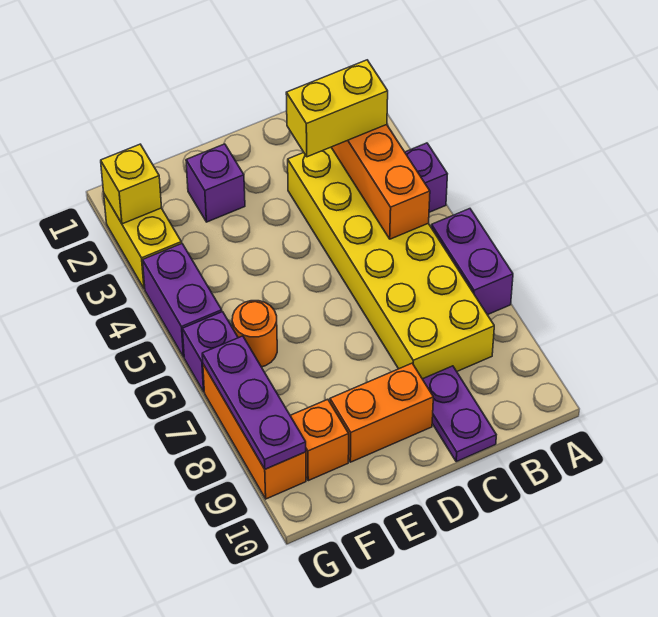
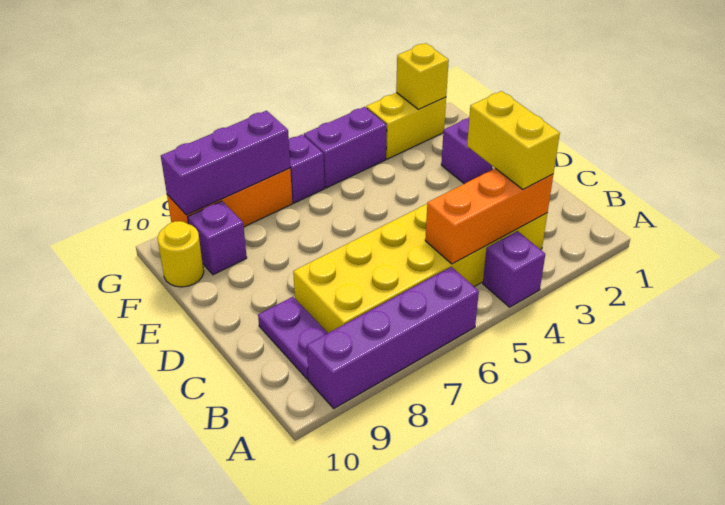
purple brick A6:A7 level 1 -> purple brick A6:A9 level 1
purple plate C9:C10 level 1 -> purple plate B9:C9 level 1
orange brick D9:E9 level 1 -> none
orange round brick F6 level 1 -> none
orange brick F9 level 1 -> purple brick F9 level 1
none -> yellow round brick F10 level 1
purple plate G7:G9 level 2 -> purple brick G7:G9 level 2

